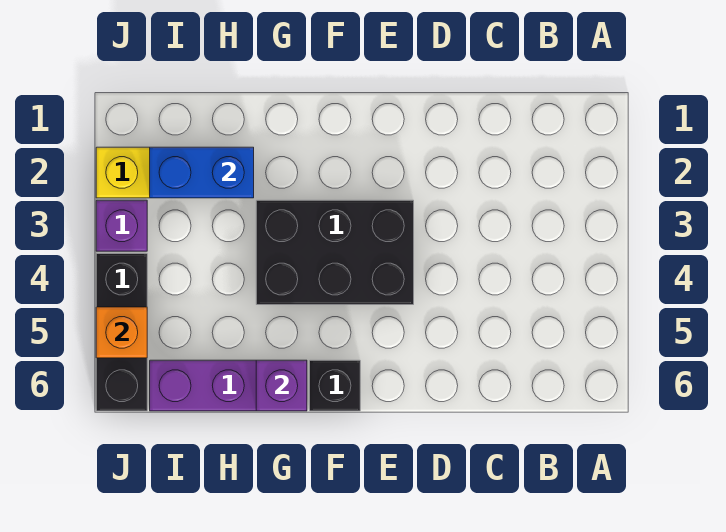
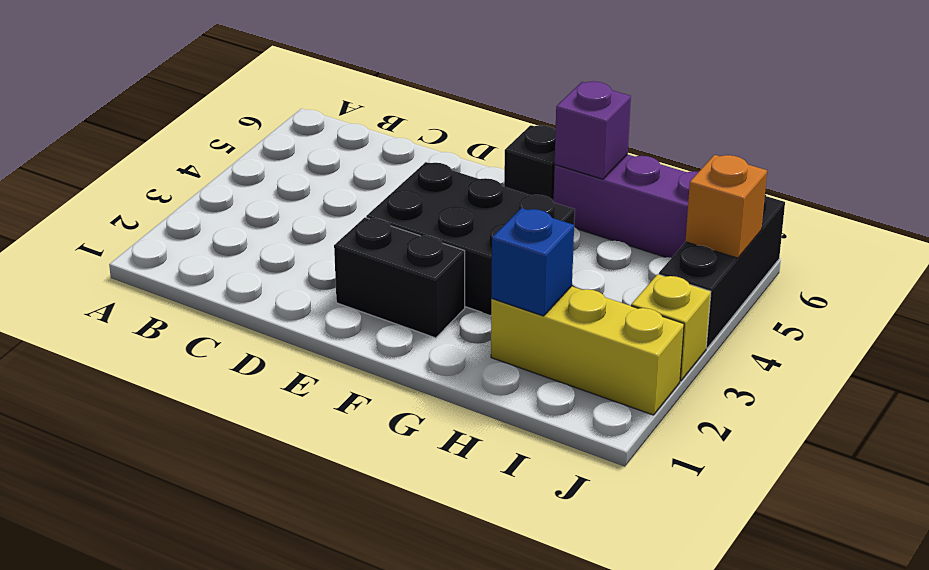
none -> black brick E2:F2 level 1
blue brick H2:I2 level 2 -> blue brick H2 level 2
purple brick J3 level 1 -> yellow brick J3 level 1

